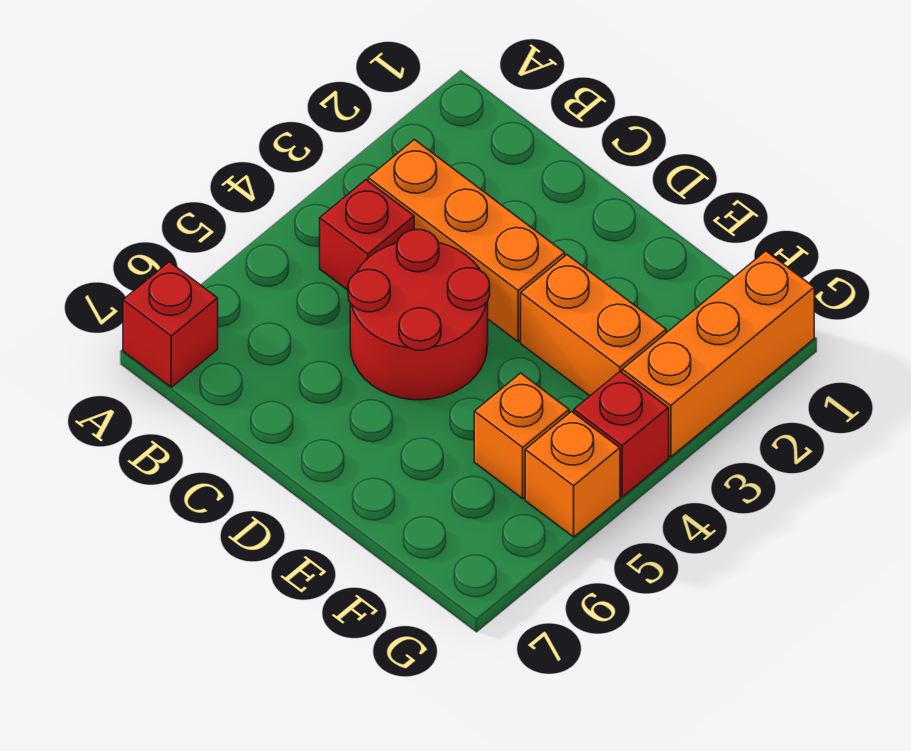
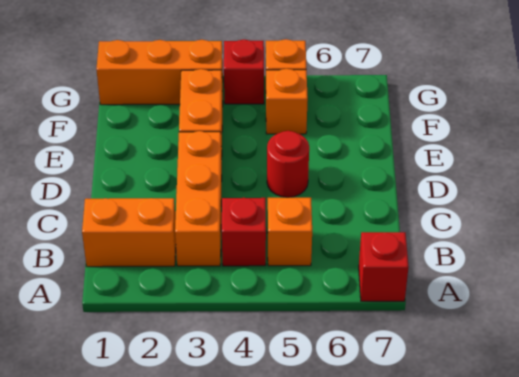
none -> orange brick B1:B2 level 1
none -> orange brick B5 level 1
red round brick C4:D5 level 1 -> red round brick D5 level 1

